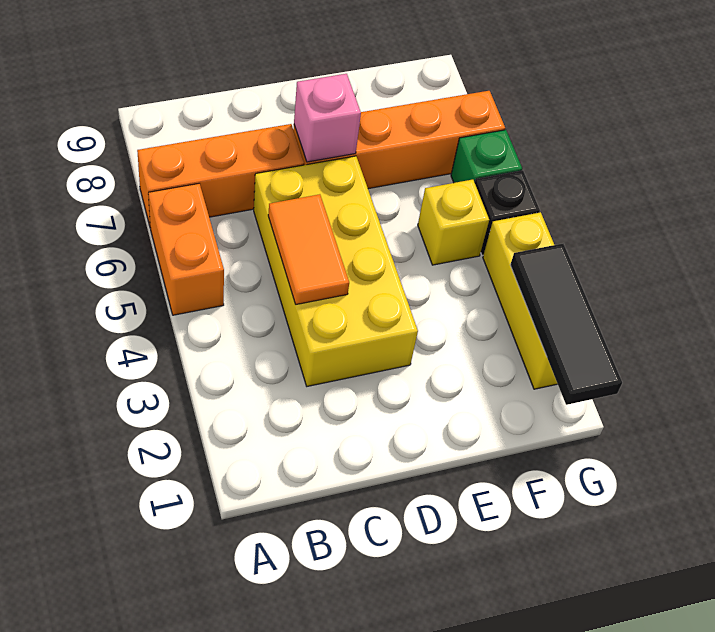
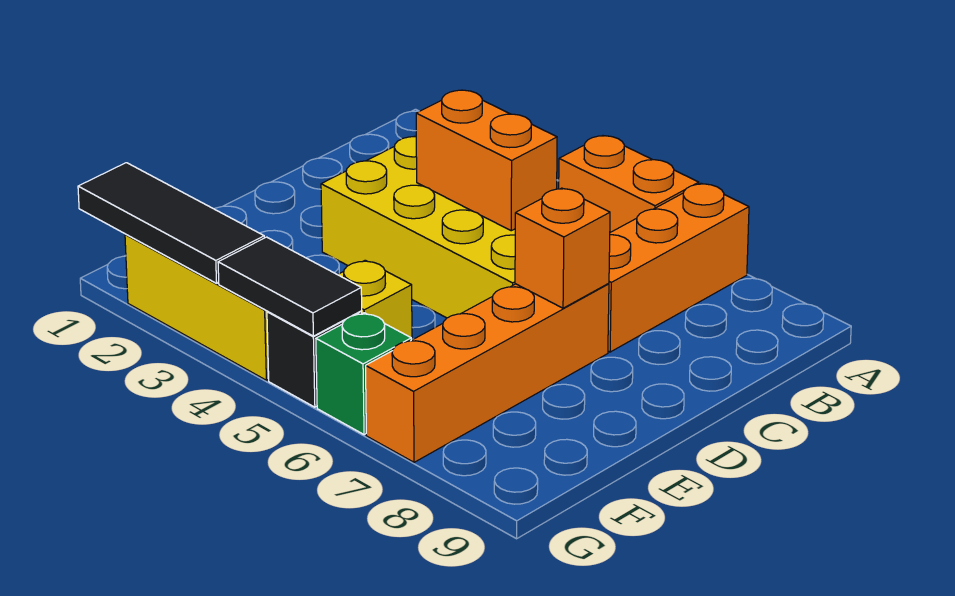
orange tile C4:C5 level 2 -> orange brick C4:C5 level 2
pink brick D7 level 2 -> orange brick D7 level 2
none -> black tile G4:G5 level 2

